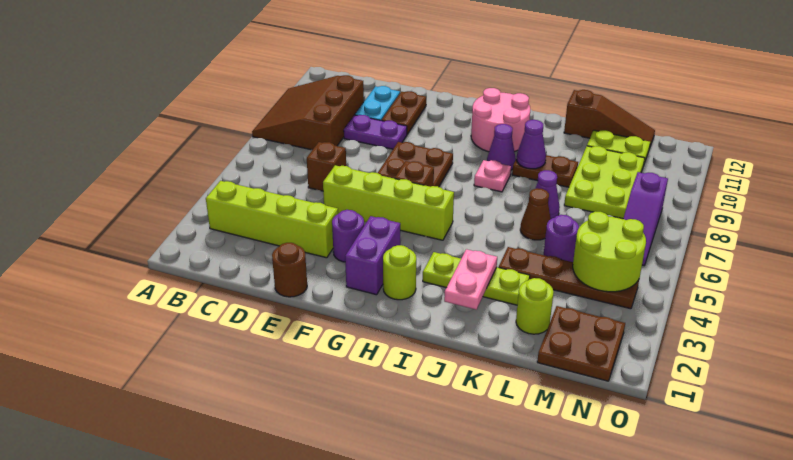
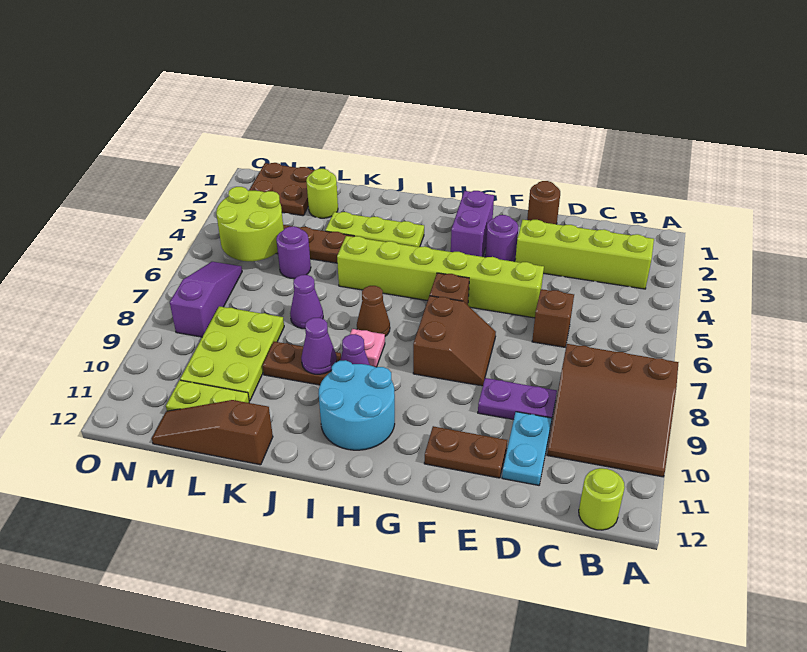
brown slope A8:C10 level 1 top C -> brown slope A8:C10 level 1 top 8
lime brick E5:H5 level 1 -> lime brick E5:J5 level 1
brown plate E10:E11 level 1 -> brown plate E11:F11 level 1
brown plate F7:G8 level 1 -> brown slope F7:G8 level 1 top G
lime round brick H2 level 1 -> lime round brick B12 level 1
pink round brick H10:I11 level 1 -> cyan round brick H10:I11 level 1
pink plate J2:J3 level 2 -> none
brown cone K6 level 1 -> brown cone I7 level 1

